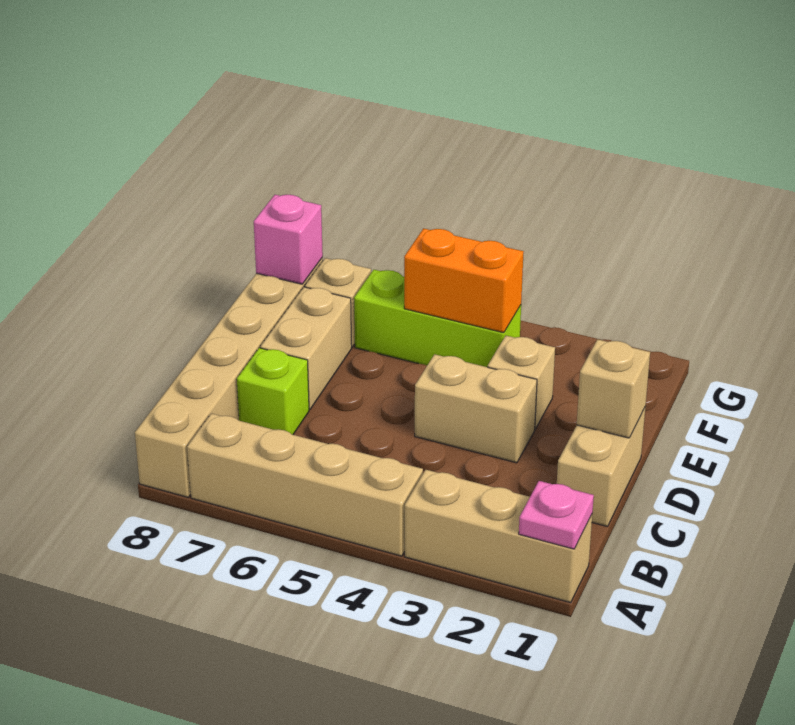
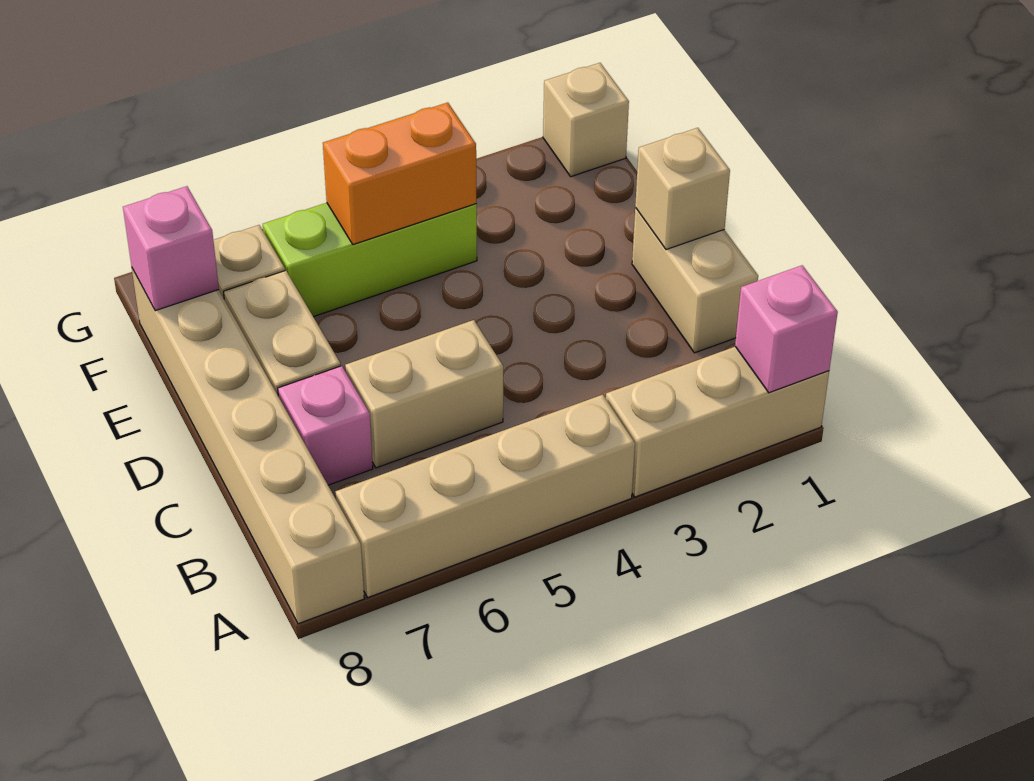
pink plate A1 level 2 -> pink brick A1 level 2
lime brick C7 level 1 -> pink brick C7 level 1
tan brick D3:D4 level 1 -> tan brick C5:C6 level 1
tan brick E3 level 1 -> tan brick G1 level 1

